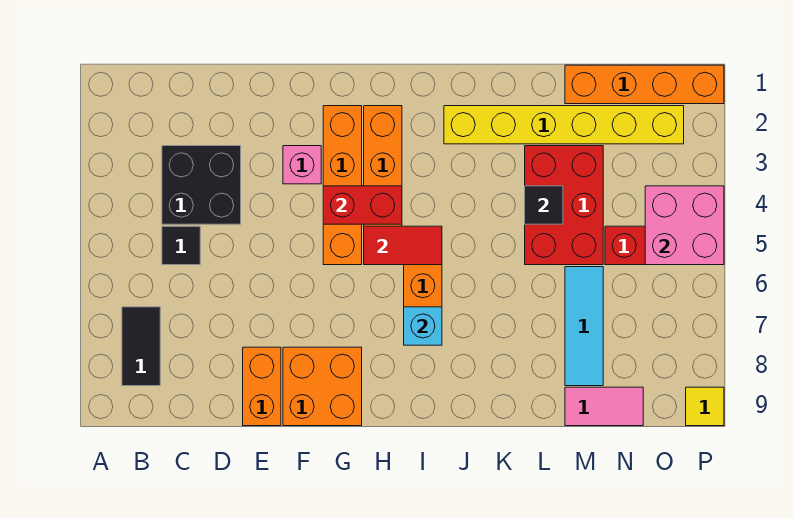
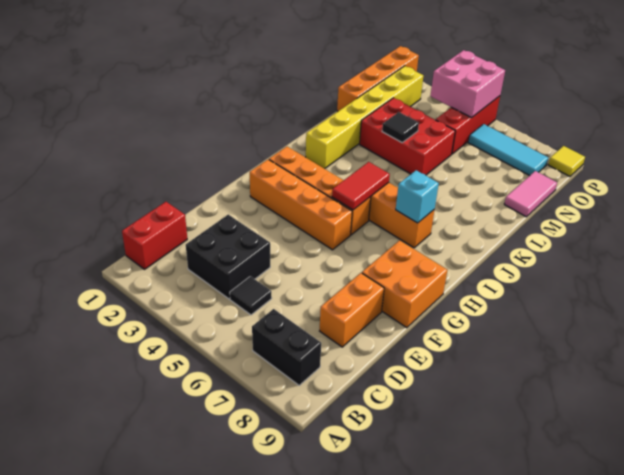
black tile B7:B8 level 1 -> black brick B7:B8 level 1
orange brick E8:E9 level 1 -> orange brick D8:E8 level 1
pink brick F3 level 1 -> none
red brick G4:H4 level 2 -> red brick B1:C1 level 1
cyan tile M6:M8 level 1 -> cyan tile O6:O8 level 1

